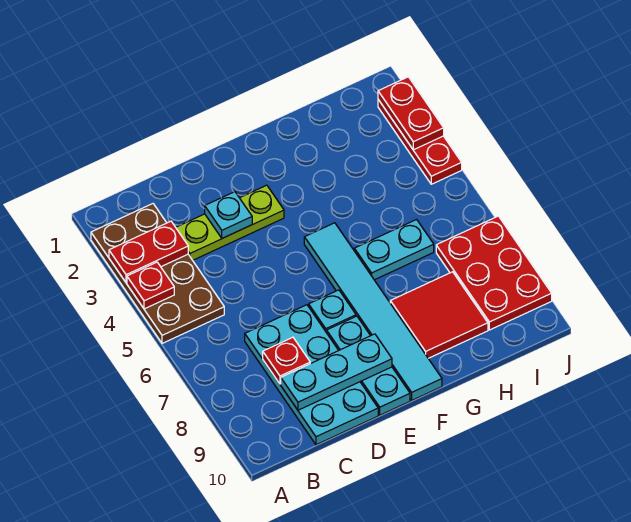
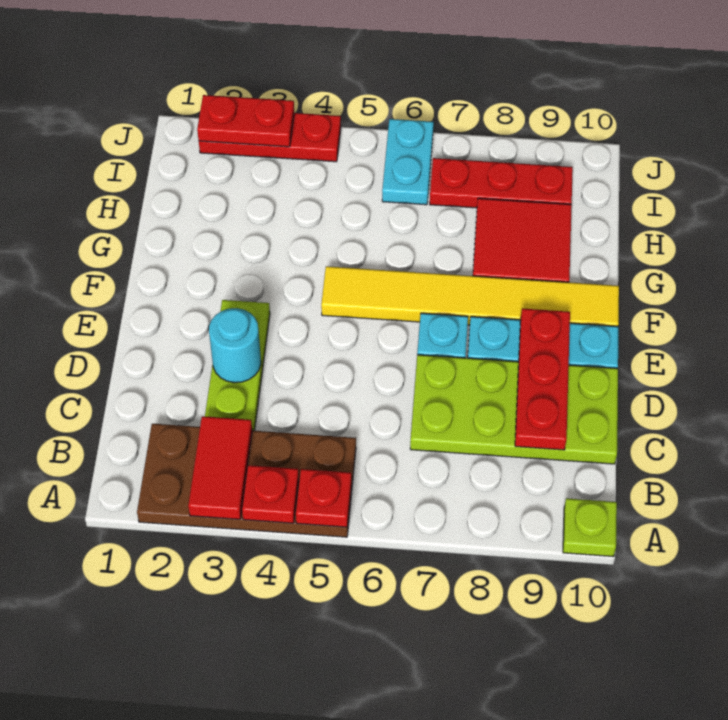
red plate A3:B3 level 2 -> red tile A3:B3 level 2
none -> lime plate A10 level 1
cyan plate C7:D10 level 1 -> lime plate C7:D10 level 1
red plate C8 level 2 -> red plate A5 level 2
cyan plate C9:E9 level 2 -> red plate C9:E9 level 2
cyan plate D3 level 2 -> cyan round brick D3 level 2
cyan tile F5:F10 level 1 -> yellow tile F5:F10 level 1
cyan plate G6:H6 level 1 -> cyan plate I6:J6 level 1
red plate I7:J9 level 1 -> red plate I7:I9 level 1

